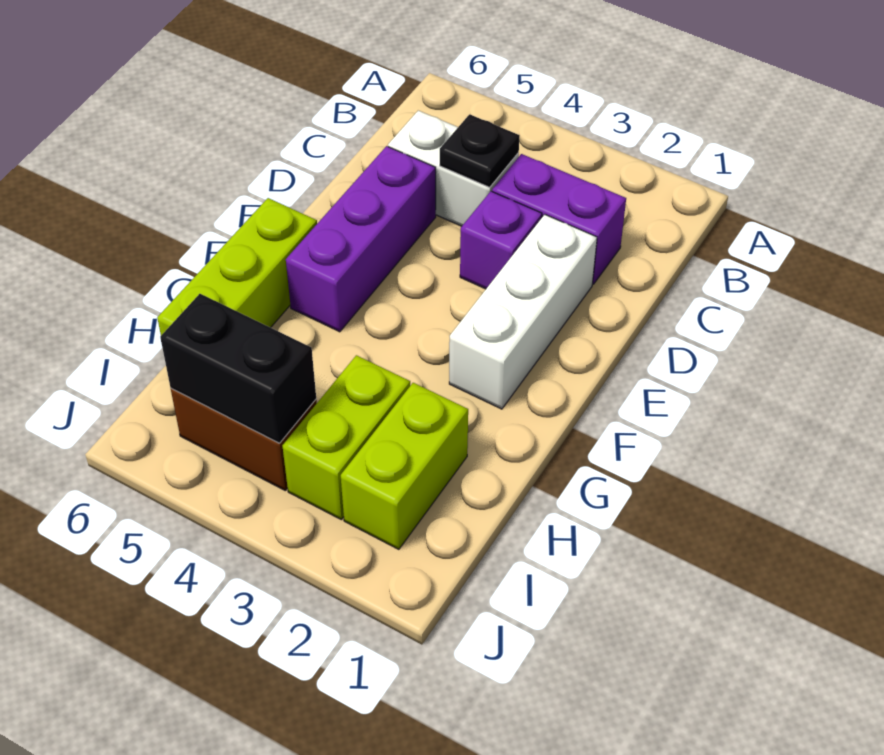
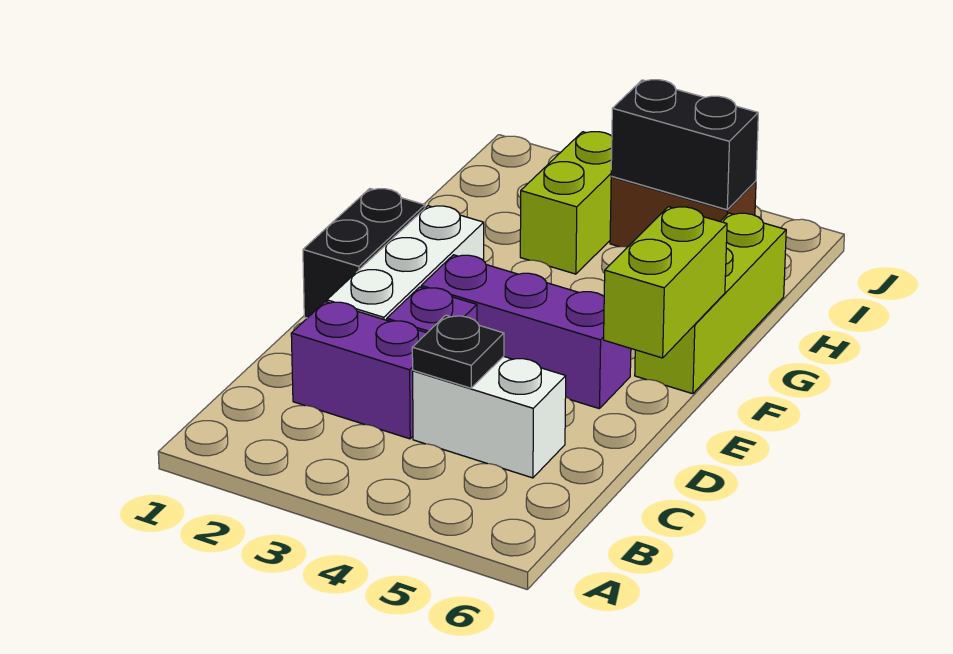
purple brick D5:F5 level 1 -> purple brick E3:E5 level 1
none -> black brick E1:F1 level 1
lime brick H2:I2 level 1 -> lime brick E6:F6 level 2

